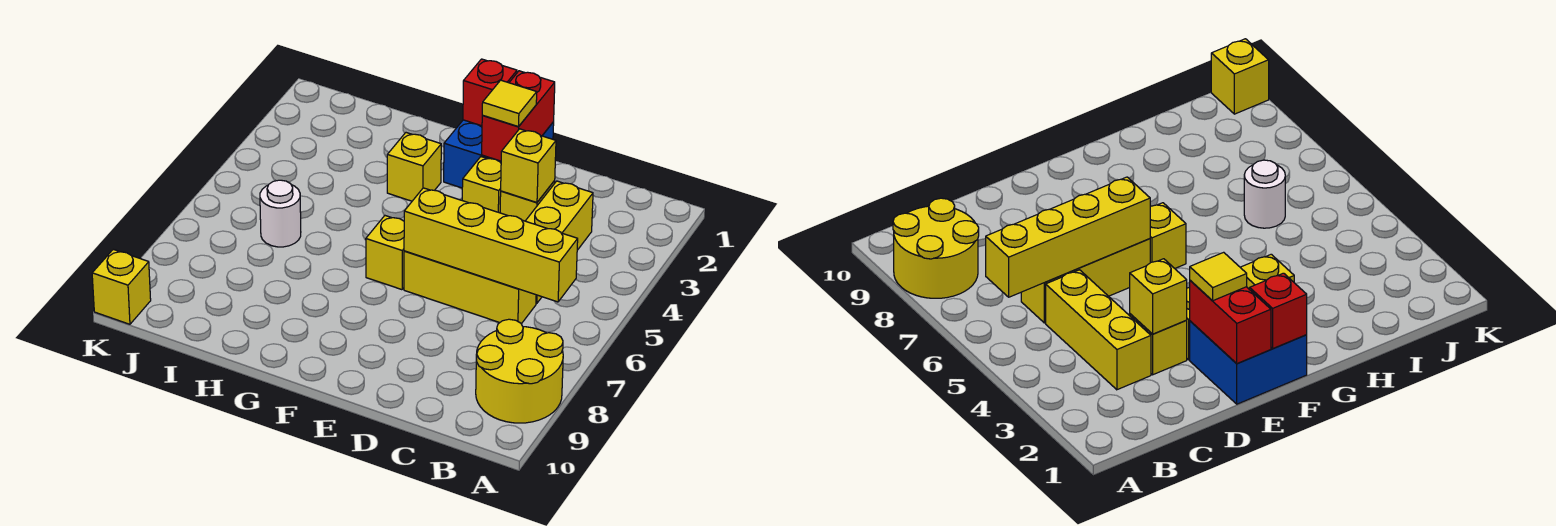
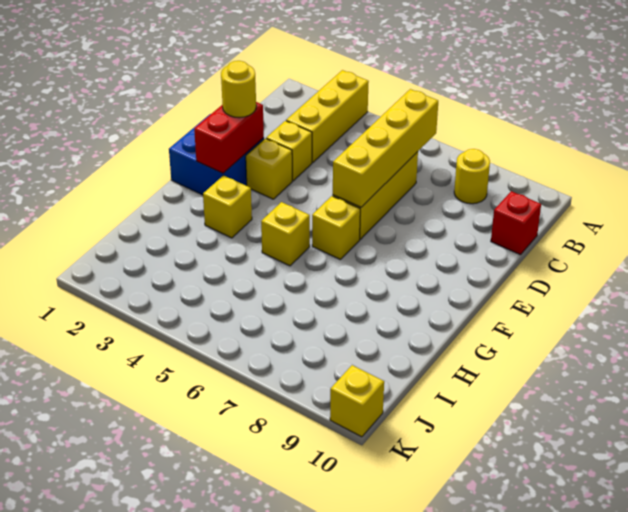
yellow round brick A8:B9 level 1 -> yellow round brick B8 level 1
yellow brick C3:C5 level 1 -> yellow brick A3:C3 level 1
yellow brick D3 level 2 -> yellow brick G5 level 1
red brick E1:E2 level 2 -> red brick E2:F2 level 2
yellow tile E2 level 3 -> yellow round brick E2 level 3
red brick F1 level 2 -> red brick C10 level 1
white round brick I6 level 1 -> none

